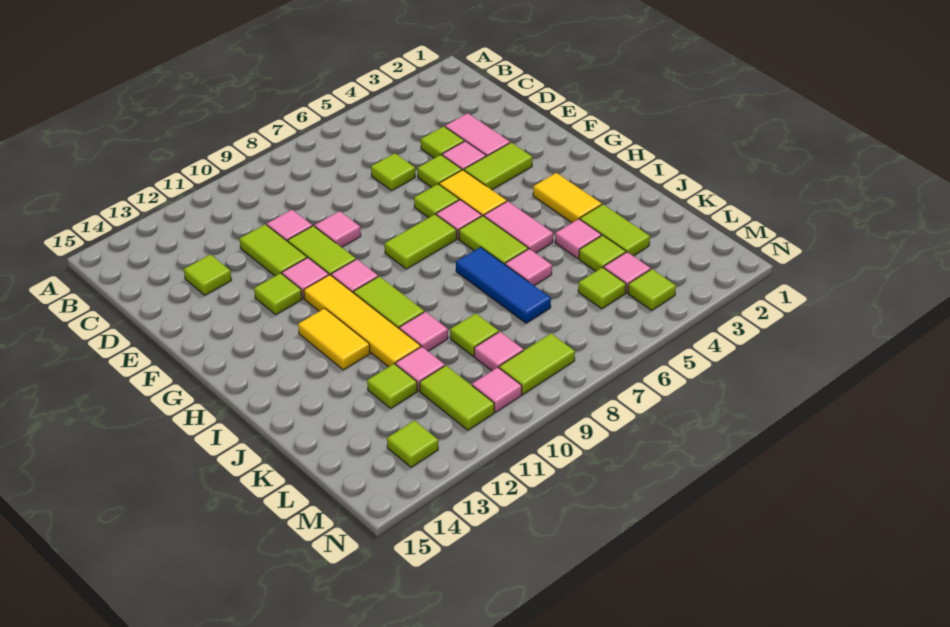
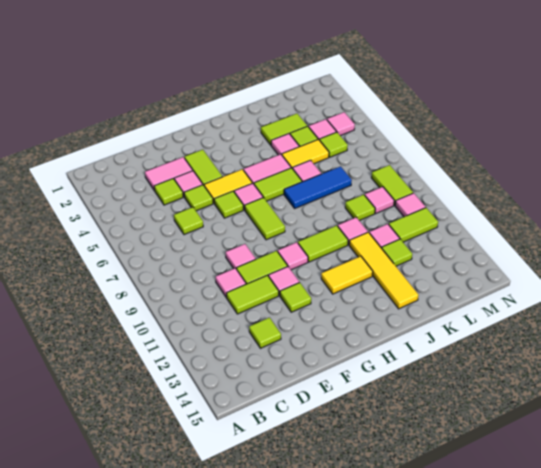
yellow tile G11:J11 level 1 -> yellow tile J11:J14 level 1
yellow tile H3:I3 level 1 -> yellow tile J5:K5 level 1
lime tile M4 level 1 -> pink tile M4 level 1
lime tile M13 level 1 -> none

